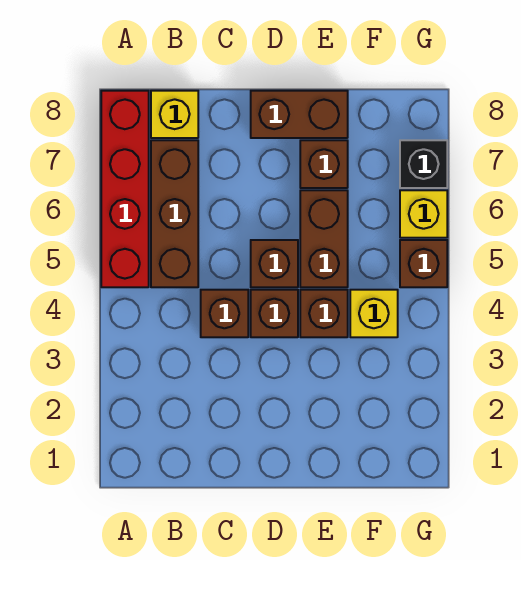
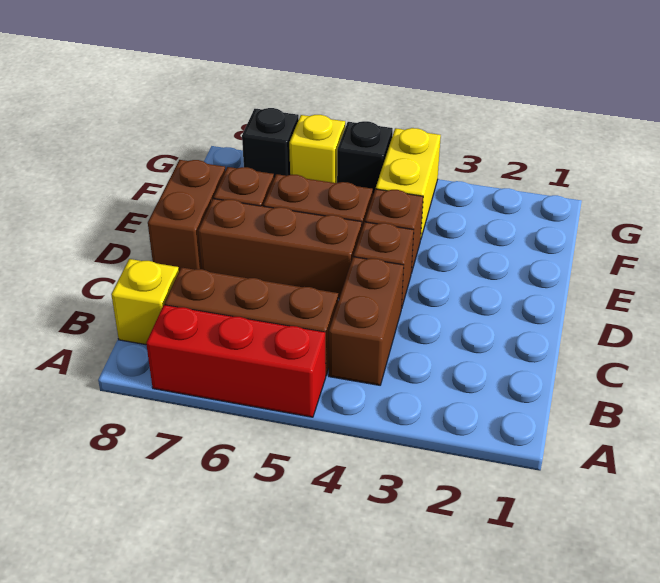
red brick A5:A8 level 1 -> red brick A5:A7 level 1
brown brick C4 level 1 -> brown brick B4:C4 level 1
brown brick D5 level 1 -> brown brick D5:D7 level 1
yellow brick F4 level 1 -> yellow brick F4:G4 level 1
brown brick G5 level 1 -> black brick G5 level 1

